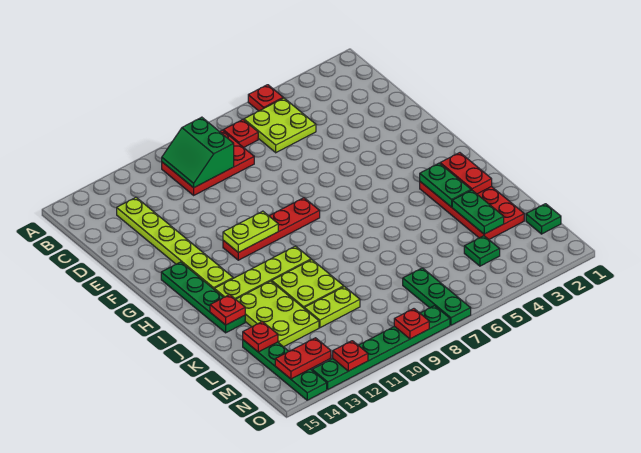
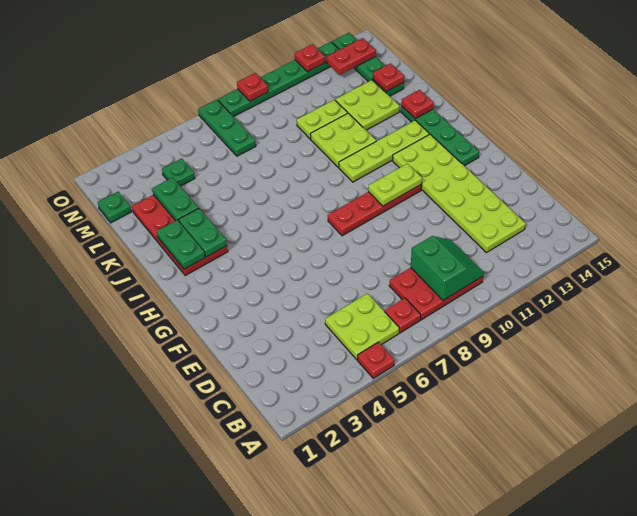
lime plate C13:H13 level 1 -> lime plate C12:H13 level 1
red plate I2:J2 level 2 -> green plate I2:J2 level 2
lime plate J12:L13 level 1 -> lime plate K12:L13 level 1

